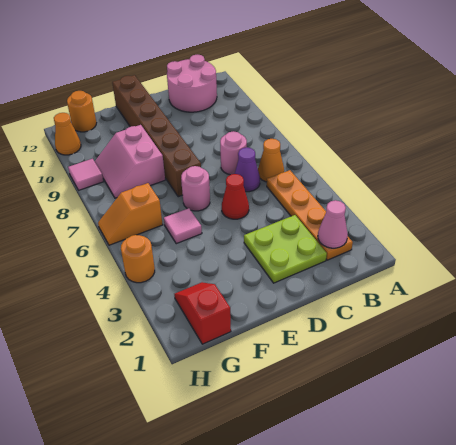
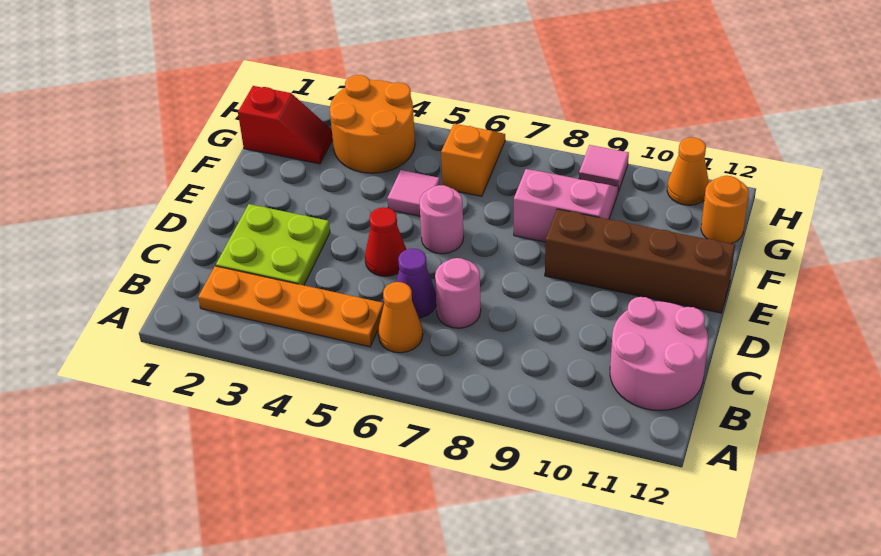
pink cone B2 level 2 -> none
brown brick E7:E12 level 1 -> brown brick E9:E12 level 1
orange round brick H4 level 1 -> orange round brick G3:H4 level 1

